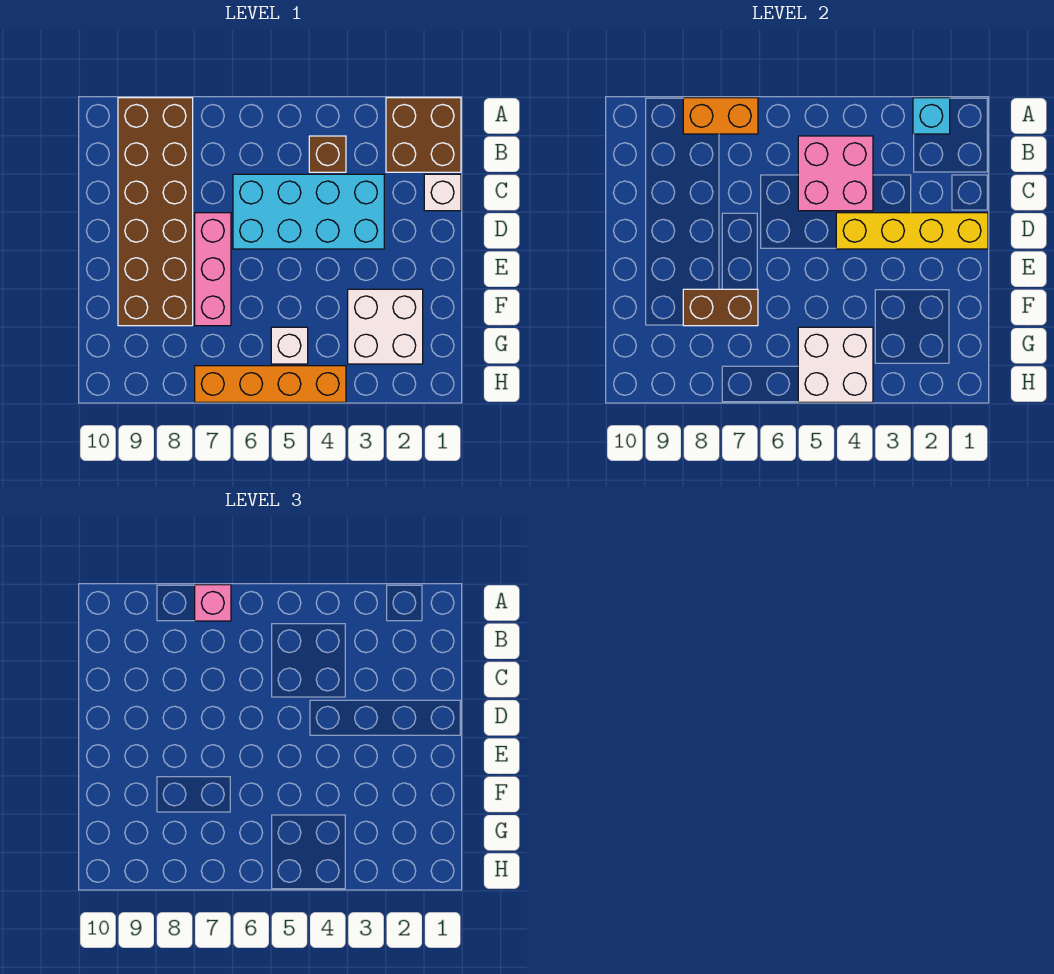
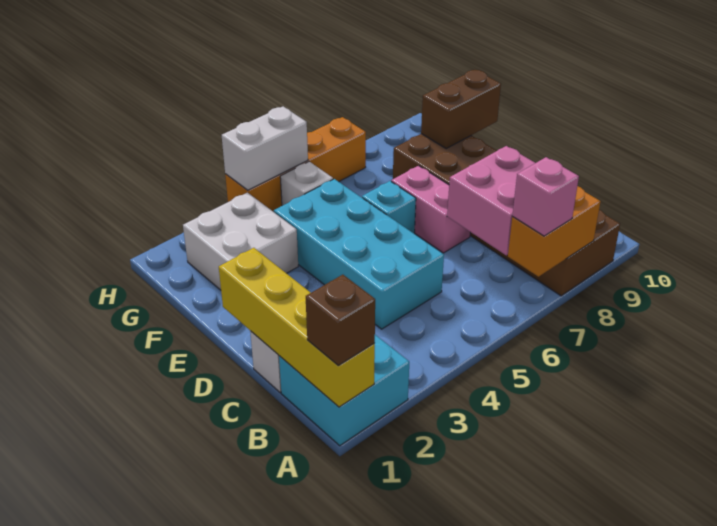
brown brick A1:B2 level 1 -> cyan brick A1:B2 level 1
cyan brick A2 level 2 -> cyan brick E6 level 1
brown brick B4 level 1 -> brown brick A1 level 3
pink brick B4:C5 level 2 -> pink brick B7:C8 level 2
cyan brick C3:D6 level 1 -> cyan brick C4:F5 level 1
yellow brick D1:D4 level 2 -> yellow brick A1:D1 level 2
pink brick D7:F7 level 1 -> pink brick D7:E7 level 1
brown brick F7:F8 level 2 -> brown brick F9:F10 level 2
white brick G4:H5 level 2 -> white brick H4:H5 level 2

